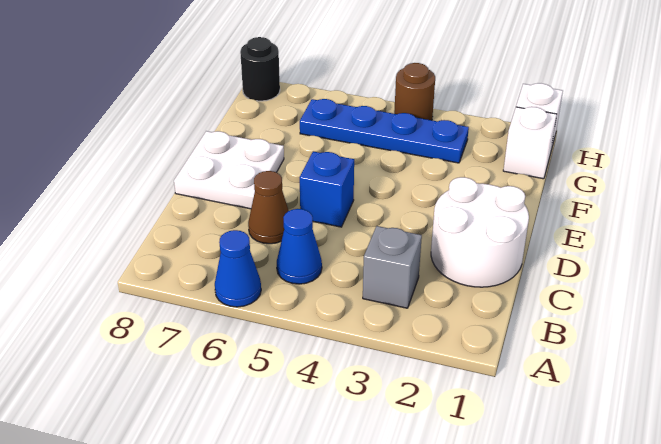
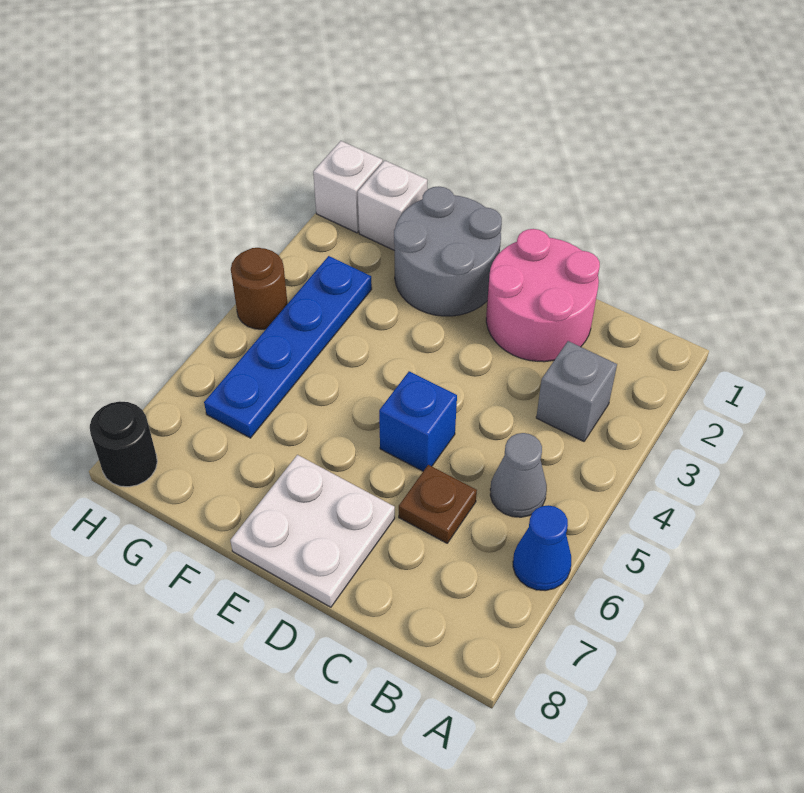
blue cone B5 level 1 -> grey cone B5 level 1
white round brick C1:D2 level 1 -> pink round brick C1:D2 level 1
brown cone C6 level 1 -> brown plate C6 level 1
none -> grey round brick E1:F2 level 1

